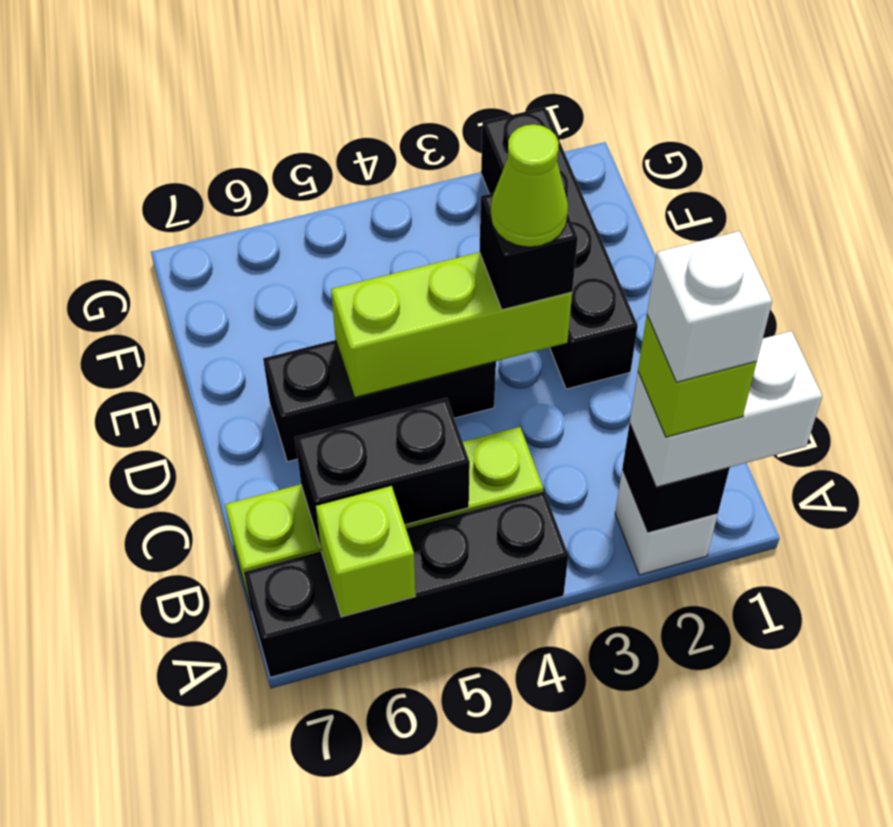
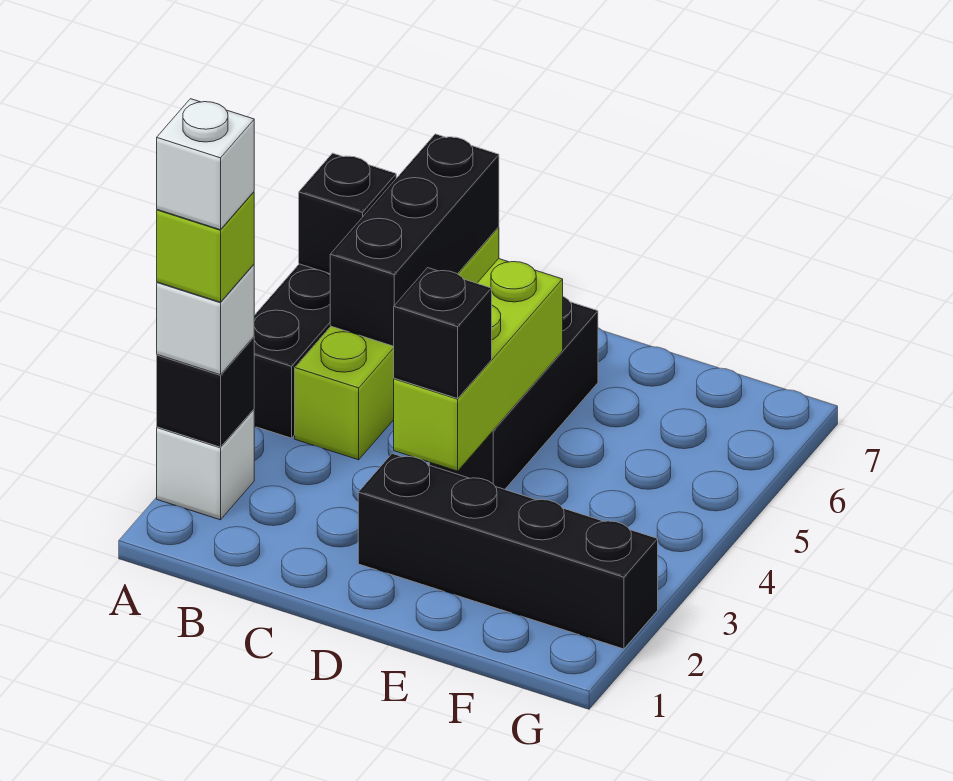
white brick A1:A2 level 3 -> white brick A2 level 3
lime brick A6 level 2 -> black brick A6 level 2
black brick B5:B6 level 2 -> black brick B5:B7 level 2
lime cone D3 level 4 -> none

